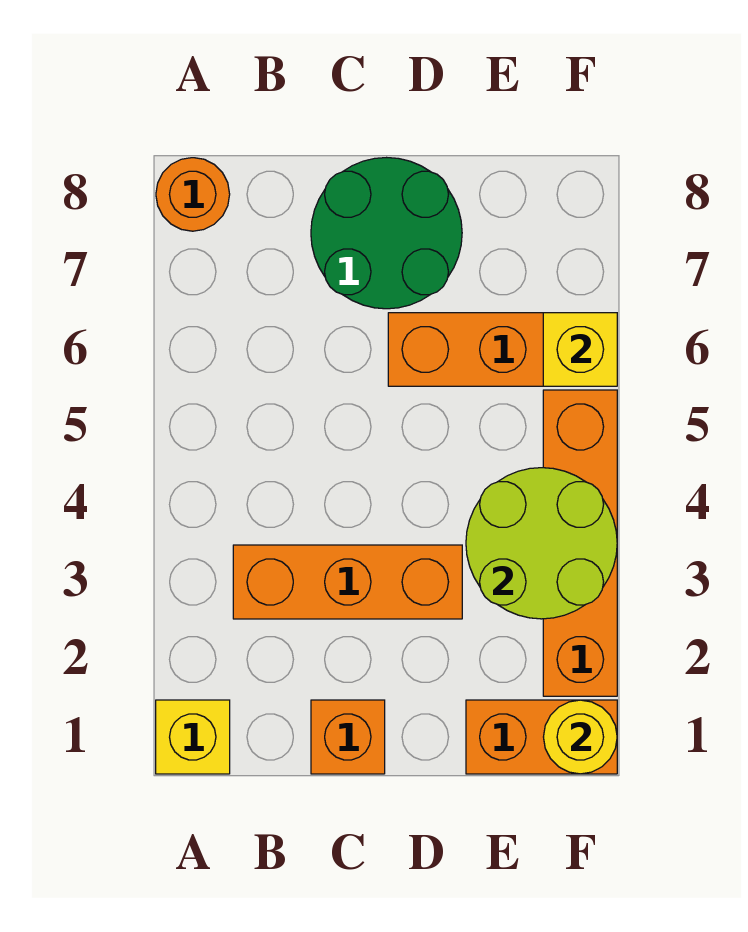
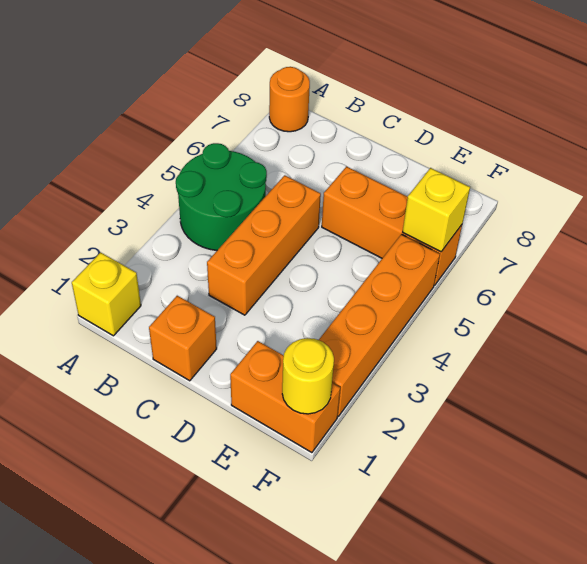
orange brick B3:D3 level 1 -> orange brick C3:C5 level 1
green round brick C7:D8 level 1 -> green round brick A4:B5 level 1
lime round brick E3:F4 level 2 -> none

